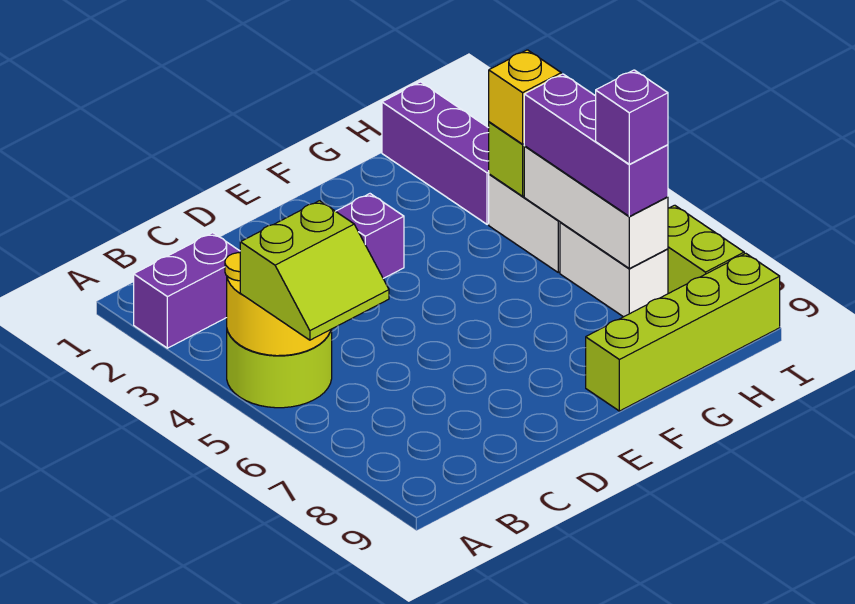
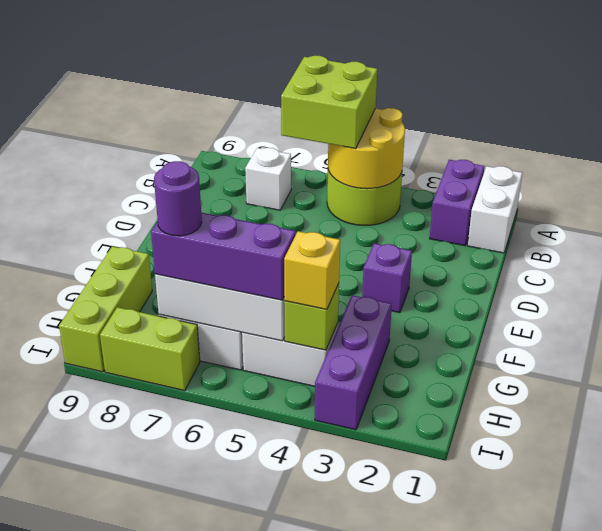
none -> white brick A1:B1 level 1
lime slope A5:B6 level 3 top 5 -> lime brick A5:B6 level 3
none -> white brick B7 level 1
lime brick F9:I9 level 1 -> lime brick G9:I9 level 1
purple brick H1:H3 level 1 -> purple brick G3:I3 level 1
purple brick H7 level 4 -> purple round brick H7 level 4

